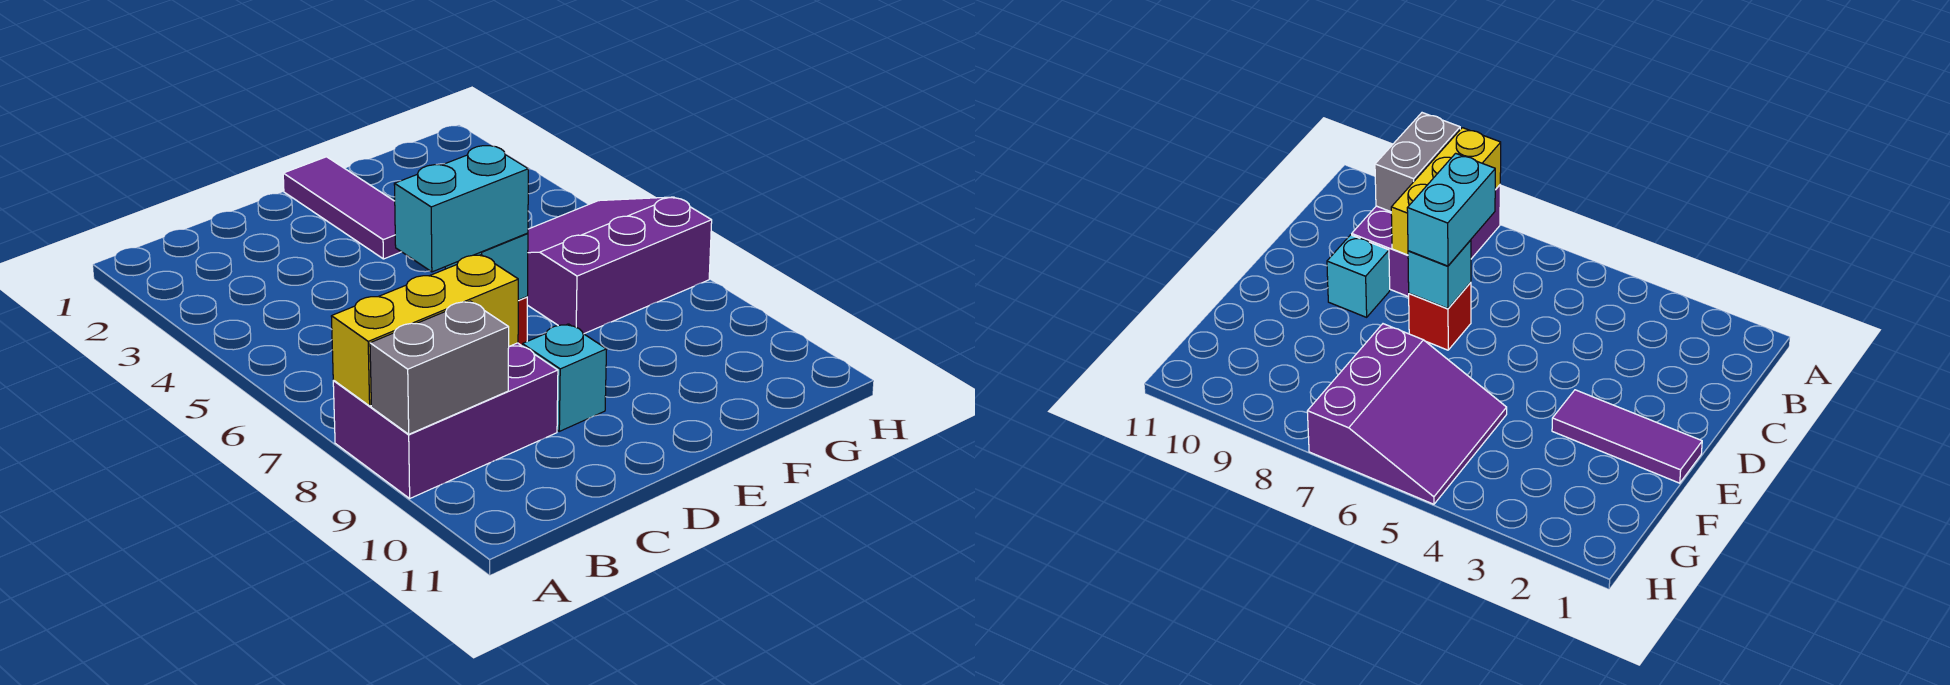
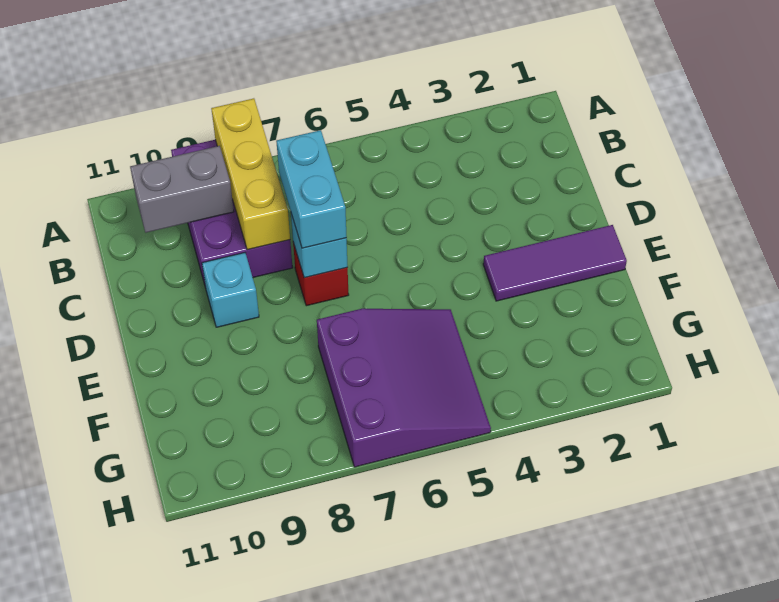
grey brick A9:B9 level 2 -> grey brick B9:B10 level 2

